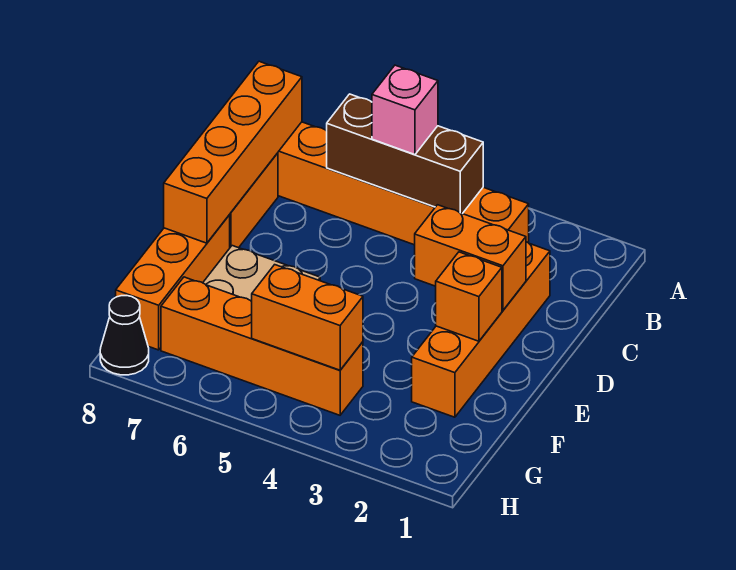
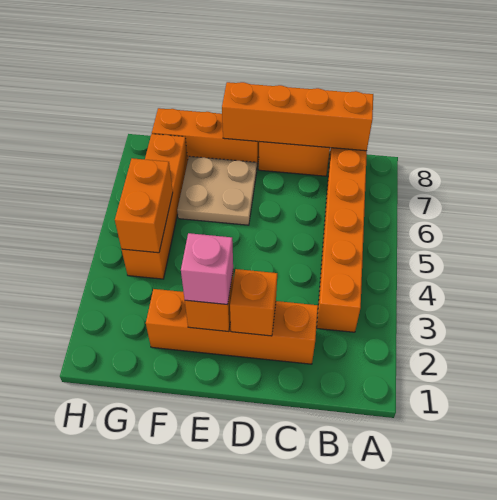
brown brick B4:B6 level 2 -> none
pink brick B5 level 3 -> pink brick E2 level 3
orange brick D2:D3 level 2 -> orange brick D2 level 2
black cone H8 level 1 -> none

